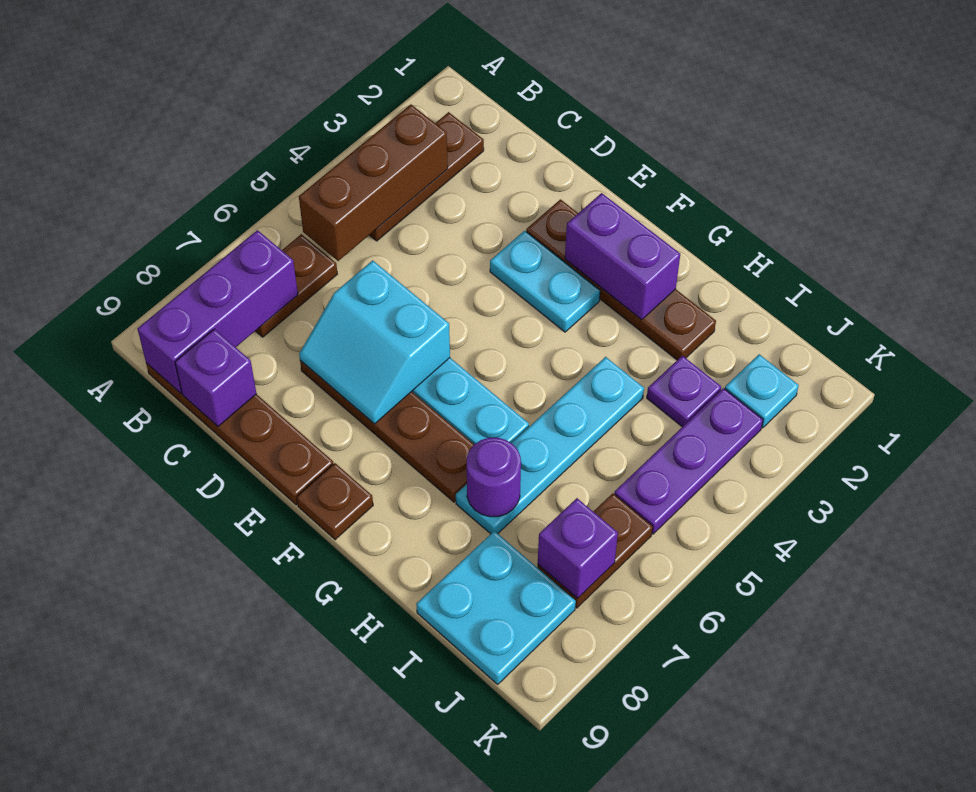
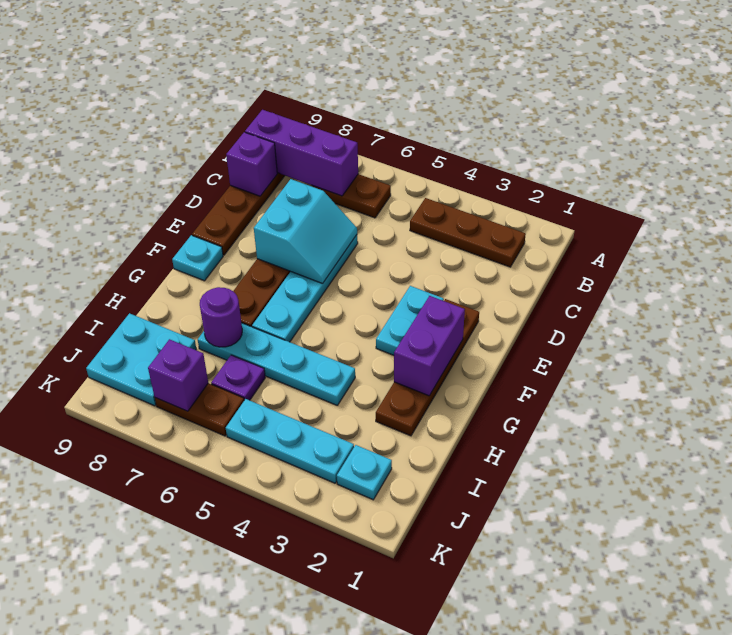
brown brick B3:B5 level 2 -> none
cyan slope D6:E7 level 2 top 6 -> cyan slope D6:E7 level 2 top 7
brown plate F9 level 1 -> cyan plate F9 level 1
purple plate I3 level 1 -> purple plate I6 level 1
purple plate J3:J5 level 1 -> cyan plate J3:J5 level 1

